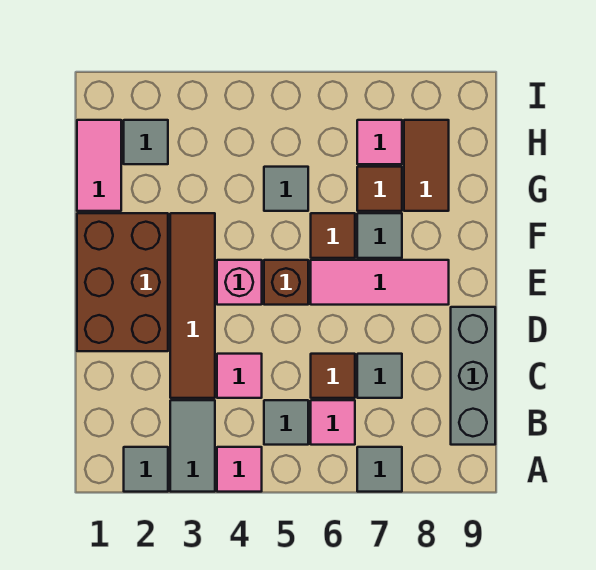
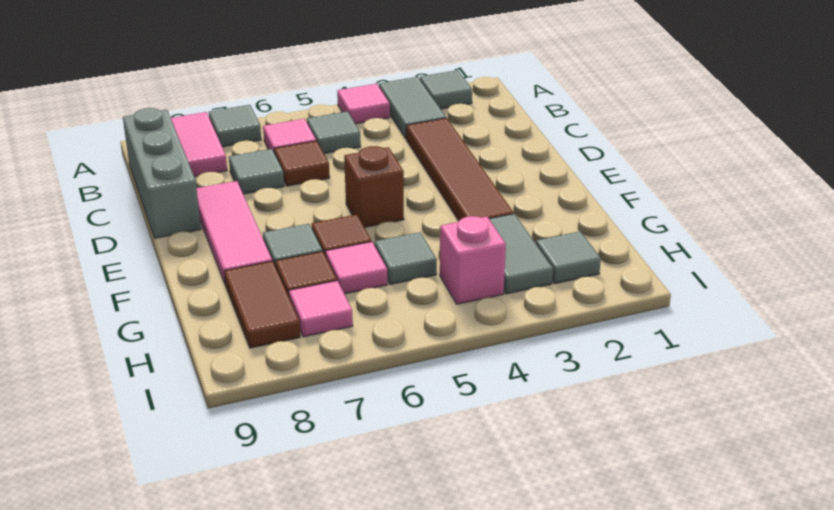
pink tile C4 level 1 -> pink tile G6 level 1
brown brick D1:F2 level 1 -> none
pink brick E4 level 1 -> pink brick H4 level 1
pink tile E6:E8 level 1 -> pink tile D8:F8 level 1
pink tile G1:H1 level 1 -> pink tile A8:B8 level 1
none -> grey tile G3:H3 level 1

